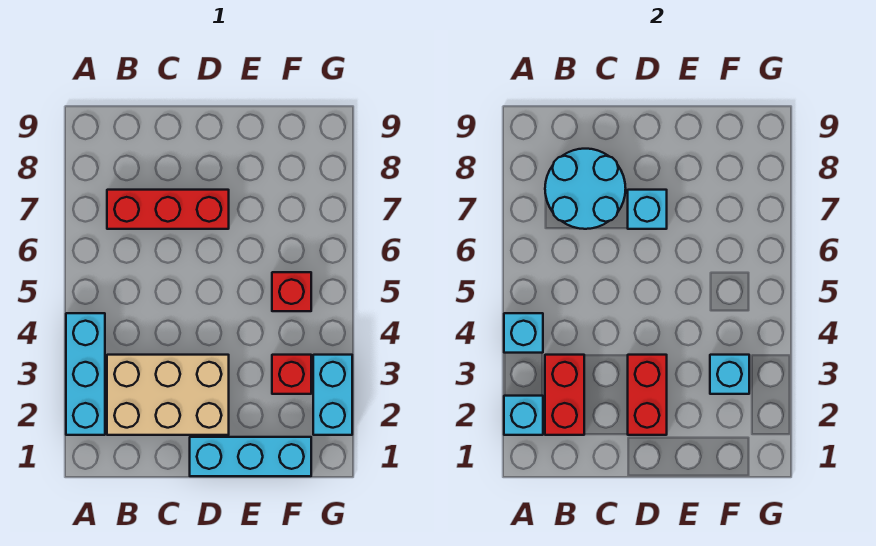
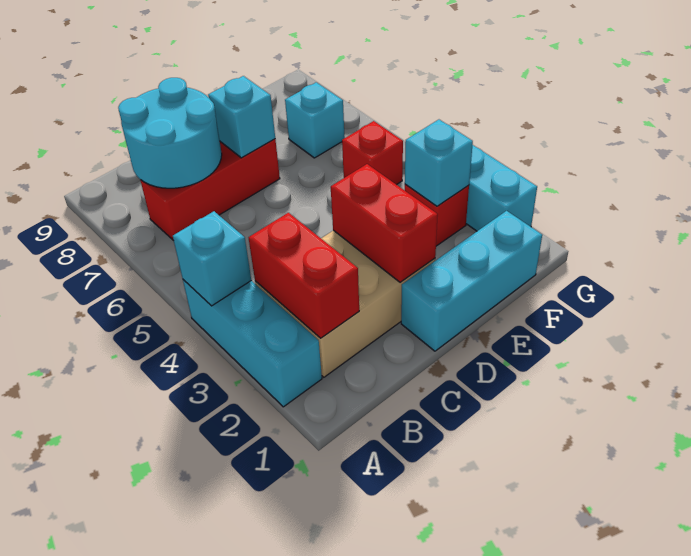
cyan brick A2 level 2 -> cyan brick F7 level 1

